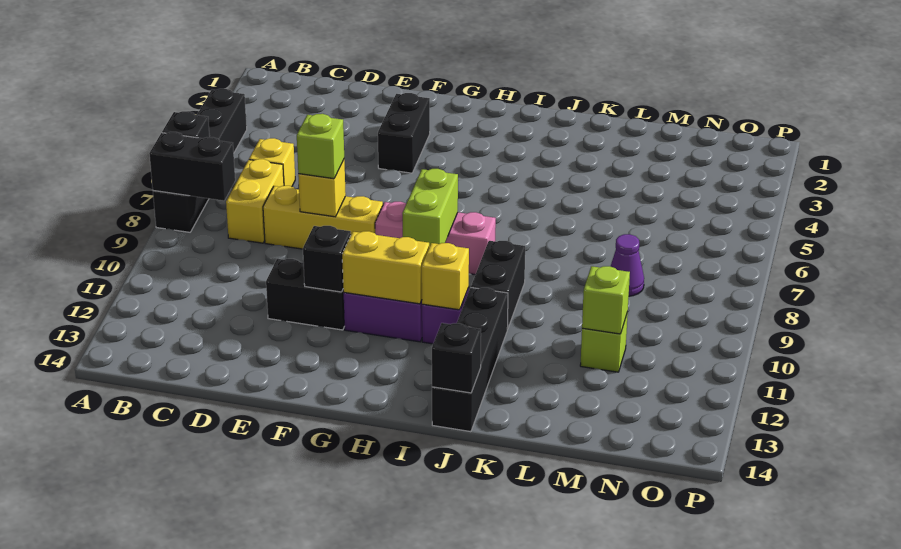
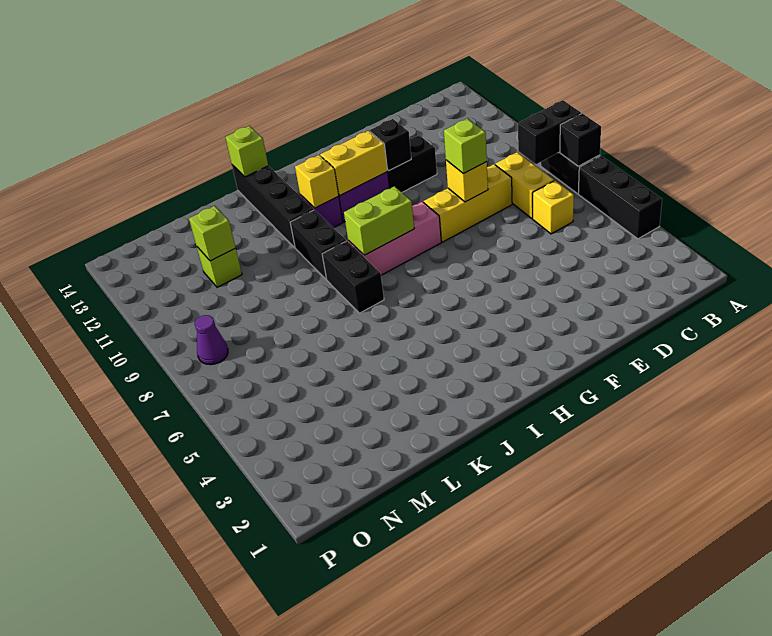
black brick F3:F4 level 1 -> black brick J7:J8 level 1
lime brick H8:H9 level 2 -> lime brick H8:I8 level 2
black brick J14 level 2 -> lime brick J14 level 2
purple cone M8 level 1 -> purple cone O8 level 1

